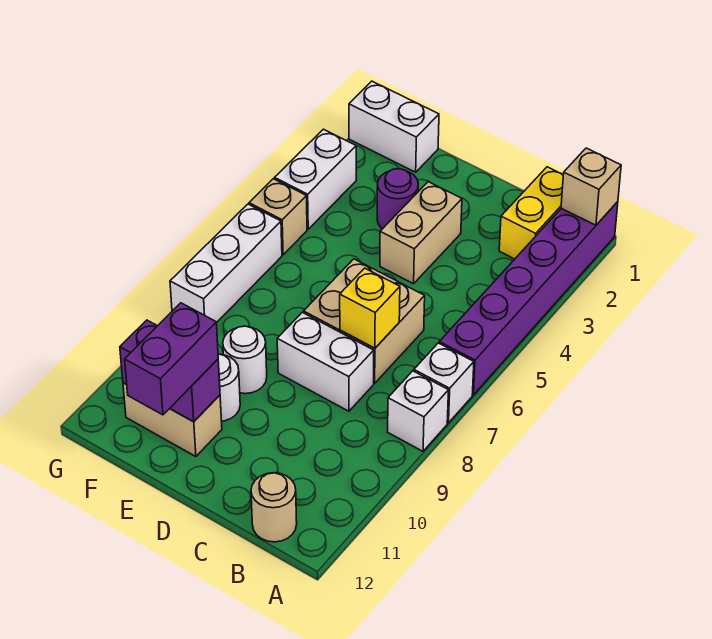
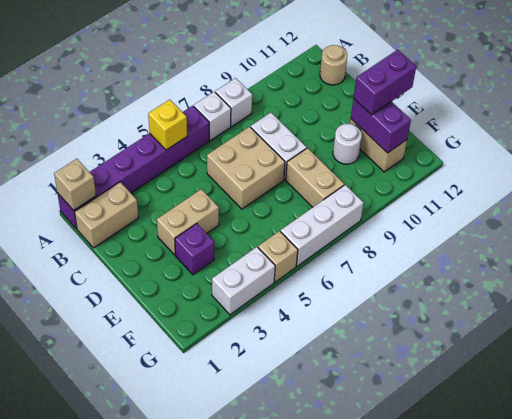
yellow brick B1:B2 level 1 -> tan brick B1:B2 level 1
yellow brick C7 level 2 -> yellow brick A5 level 2
purple round brick E3 level 1 -> purple brick E3 level 1
none -> tan brick E8:F8 level 1
white round brick E9 level 1 -> none
white brick F1:G1 level 1 -> none

